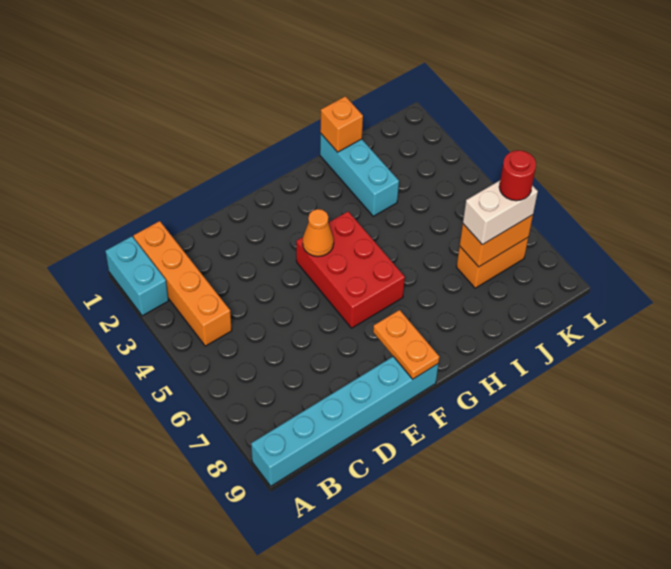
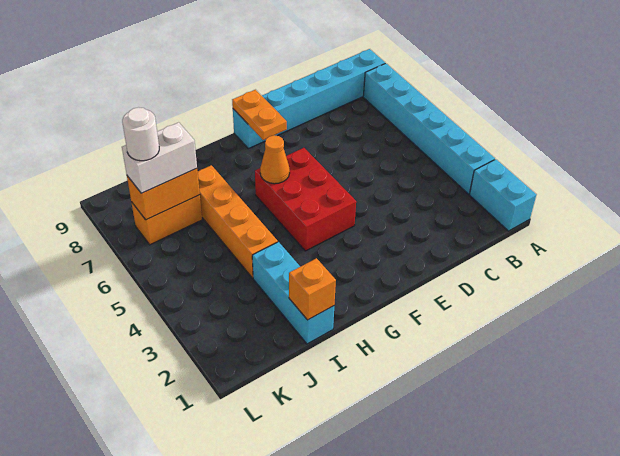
none -> cyan brick A3:A8 level 1
orange brick B1:B4 level 1 -> orange brick I4:I7 level 1
orange cone F4 level 2 -> orange cone G6 level 2
red round brick K7 level 4 -> white round brick K7 level 4

